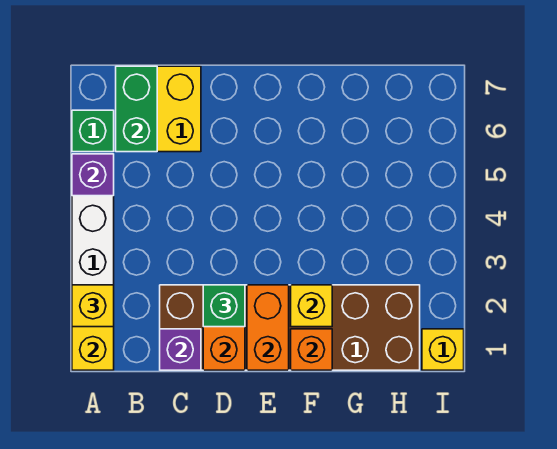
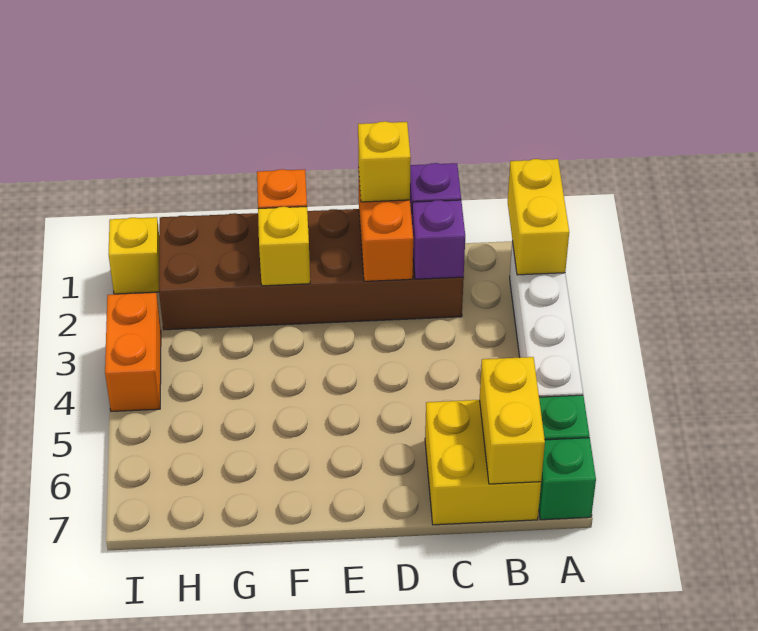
yellow brick A2 level 3 -> yellow brick D1 level 3
purple brick A5 level 2 -> purple brick C2 level 2
green brick B6:B7 level 2 -> yellow brick B6:B7 level 2
green brick D2 level 3 -> green brick A7 level 1
orange brick E1:E2 level 2 -> orange brick I3:I4 level 1

